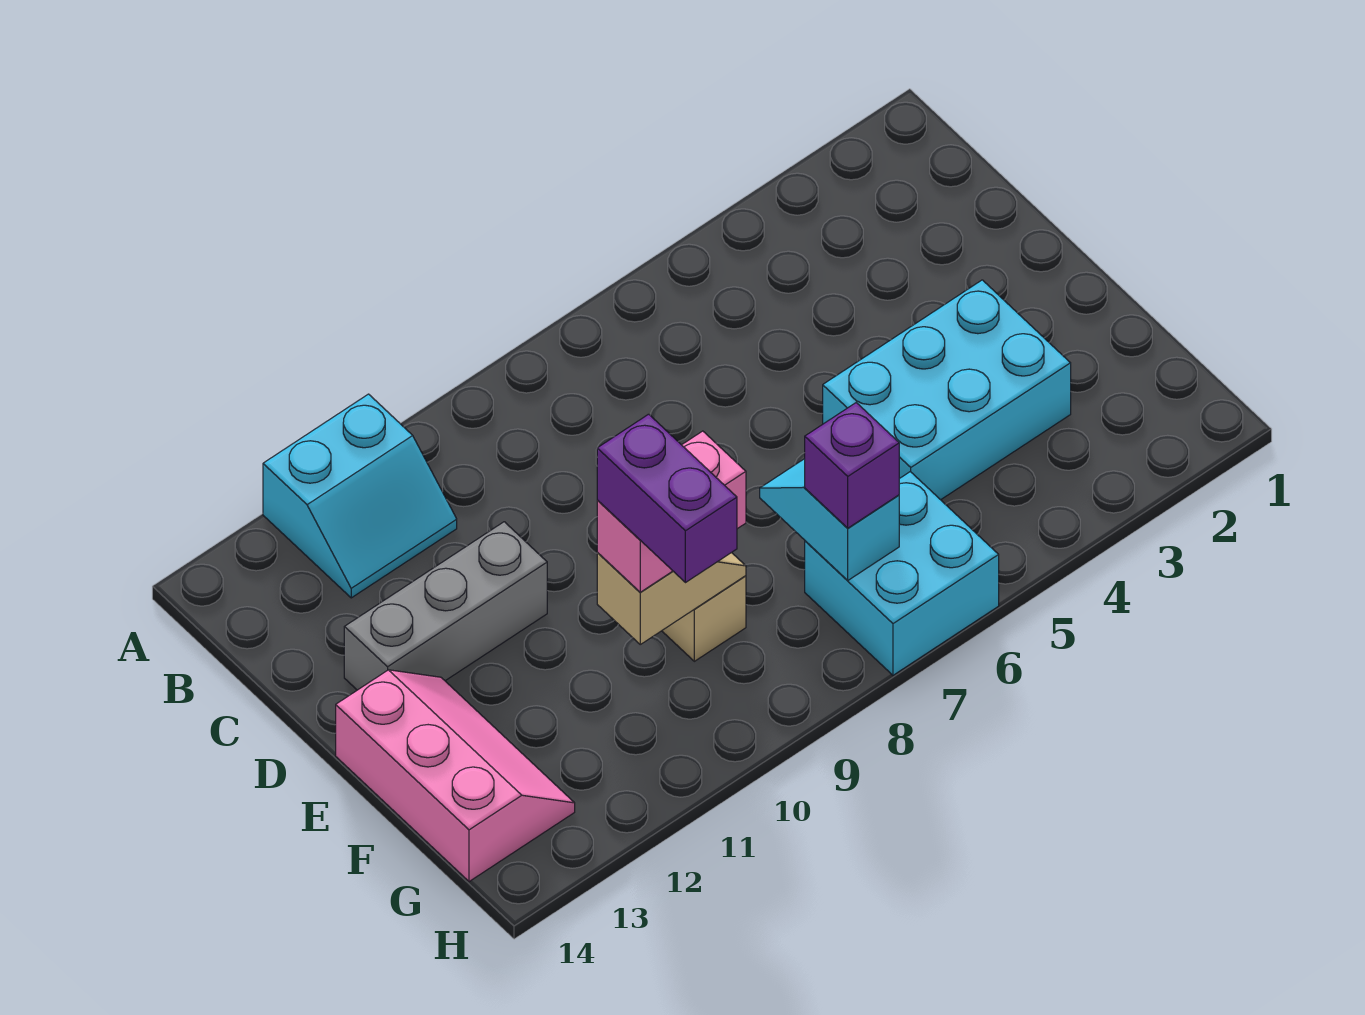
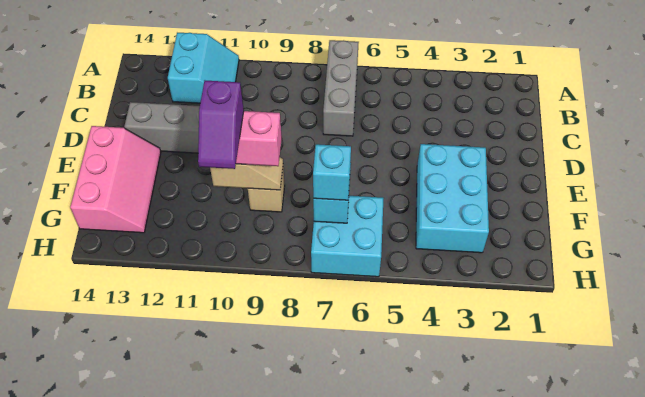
none -> grey brick A7:C7 level 1
cyan slope A11:B12 level 1 top A -> cyan slope A11:B12 level 1 top 12
cyan brick E3:F5 level 1 -> cyan brick E3:G4 level 1
purple brick F10:G10 level 4 -> purple slope F10:G10 level 4 top F
purple brick G7 level 3 -> cyan brick G7 level 3

